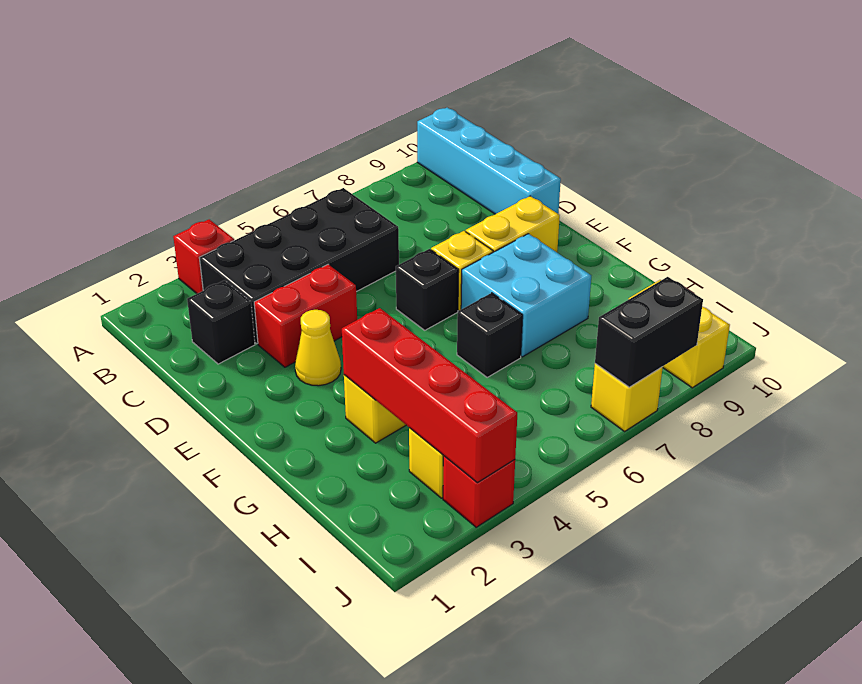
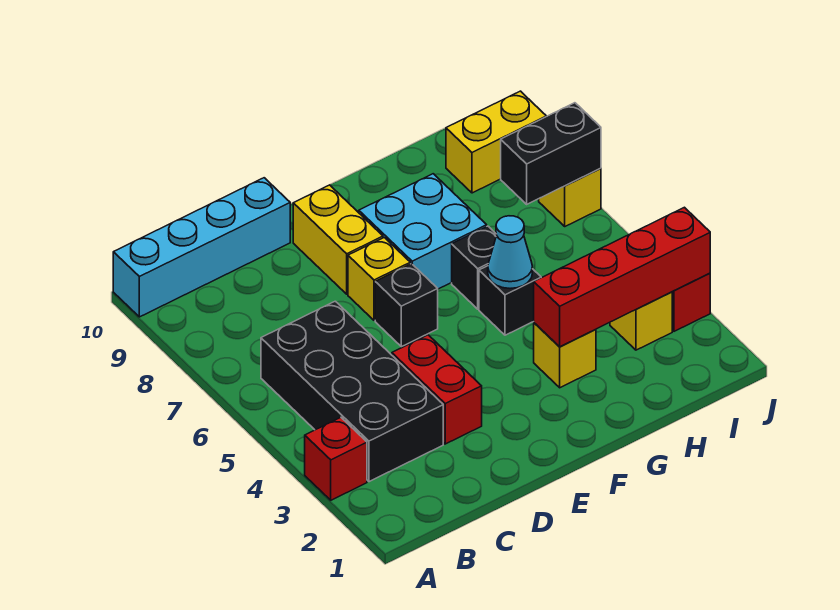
black brick C2 level 1 -> black brick G5 level 1
yellow cone E3 level 1 -> none
none -> cyan cone G5 level 2
black brick J7:J8 level 2 -> black brick I7:J7 level 2

